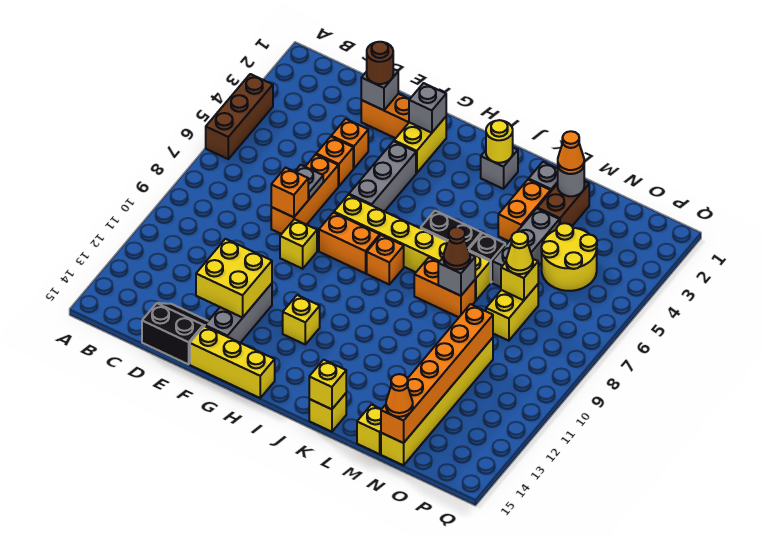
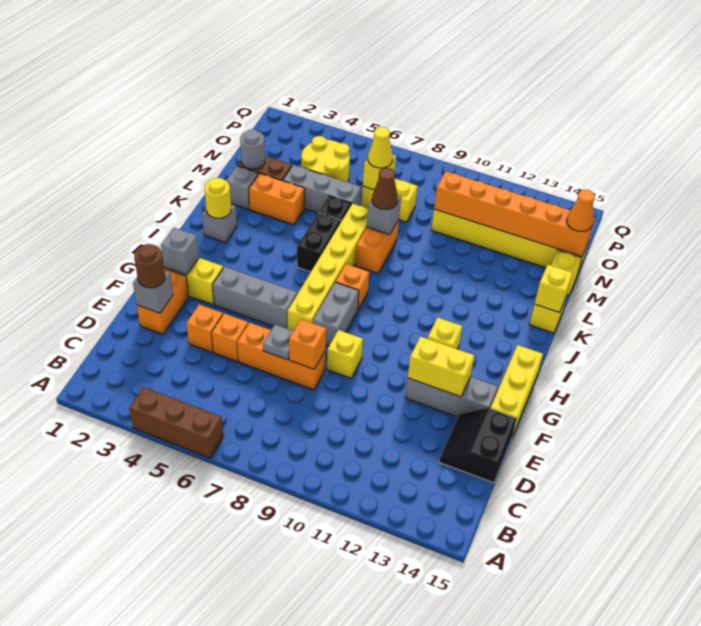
yellow brick E12:F13 level 2 -> yellow brick F12:F13 level 2
orange brick G8:H8 level 1 -> grey brick G8:H8 level 1
orange cone M2 level 3 -> none

